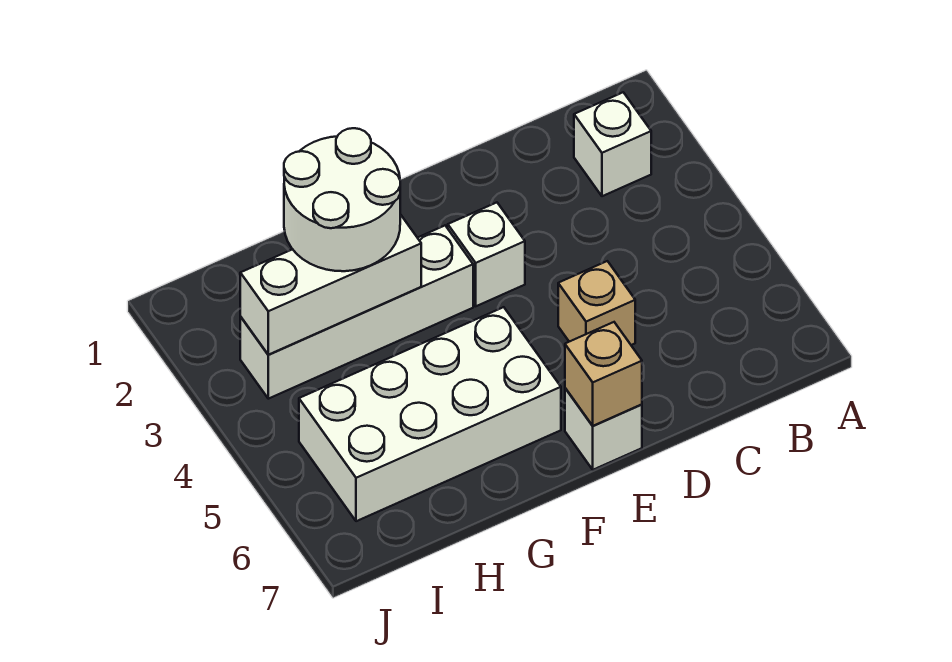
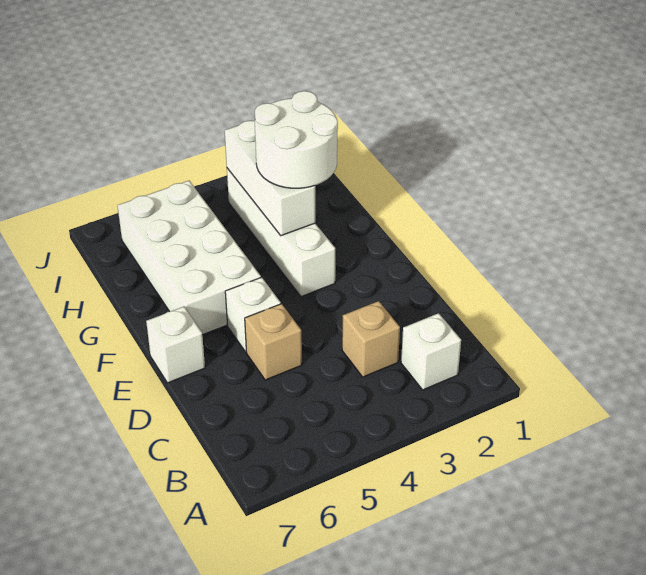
white brick E3 level 1 -> white brick E5 level 1
tan brick E7 level 2 -> tan brick C3 level 1

